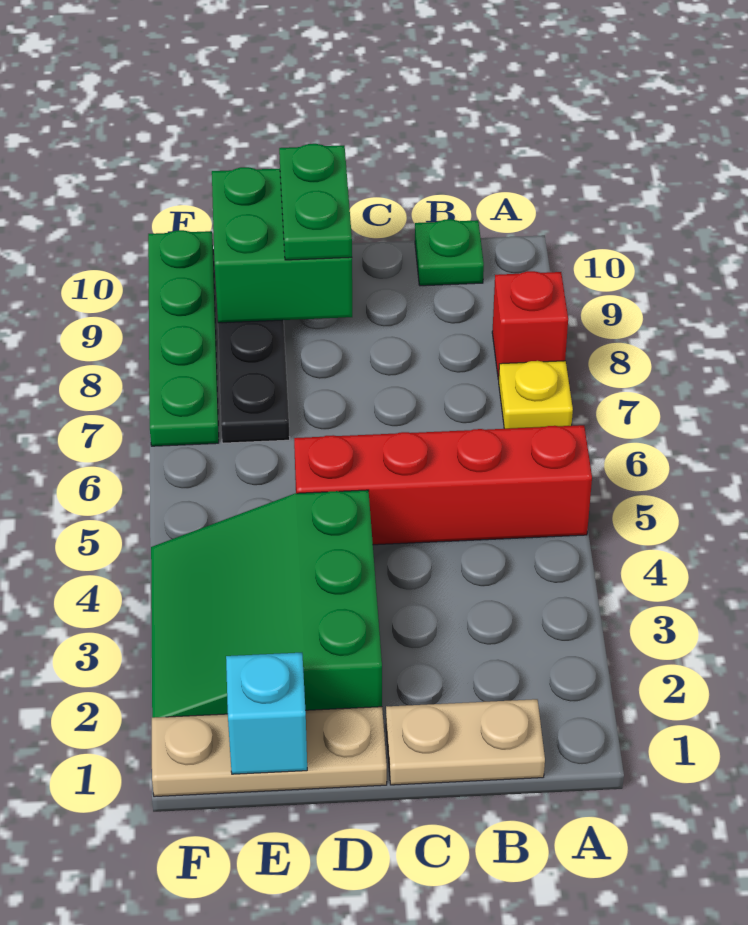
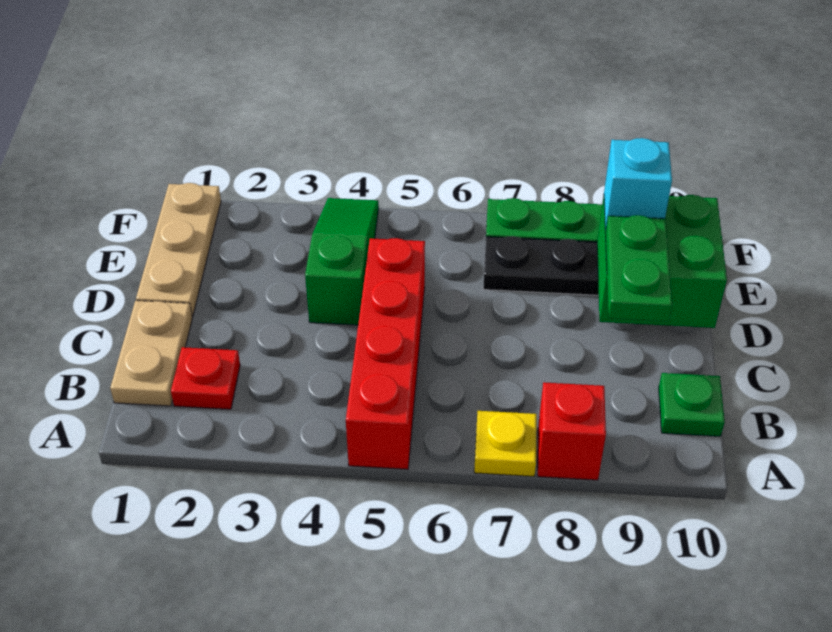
none -> red plate B2 level 1
green slope D2:F4 level 1 top D -> green slope D4:F4 level 1 top D
green plate D9:D10 level 3 -> green plate C9:D9 level 3
cyan brick E1 level 2 -> cyan brick E9 level 3

